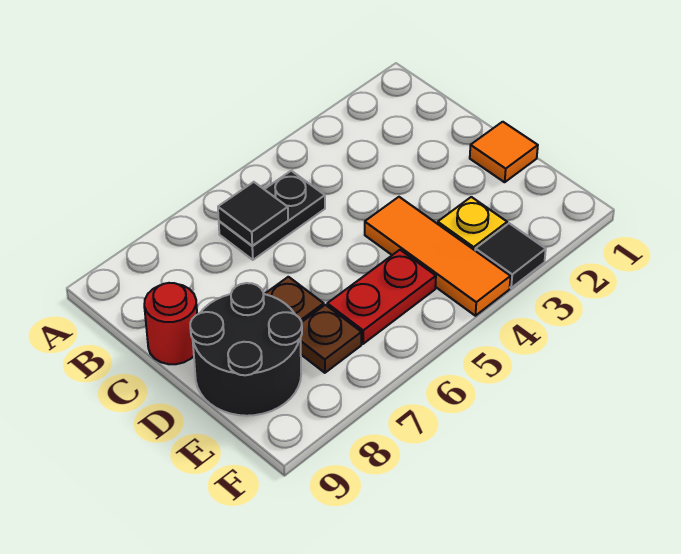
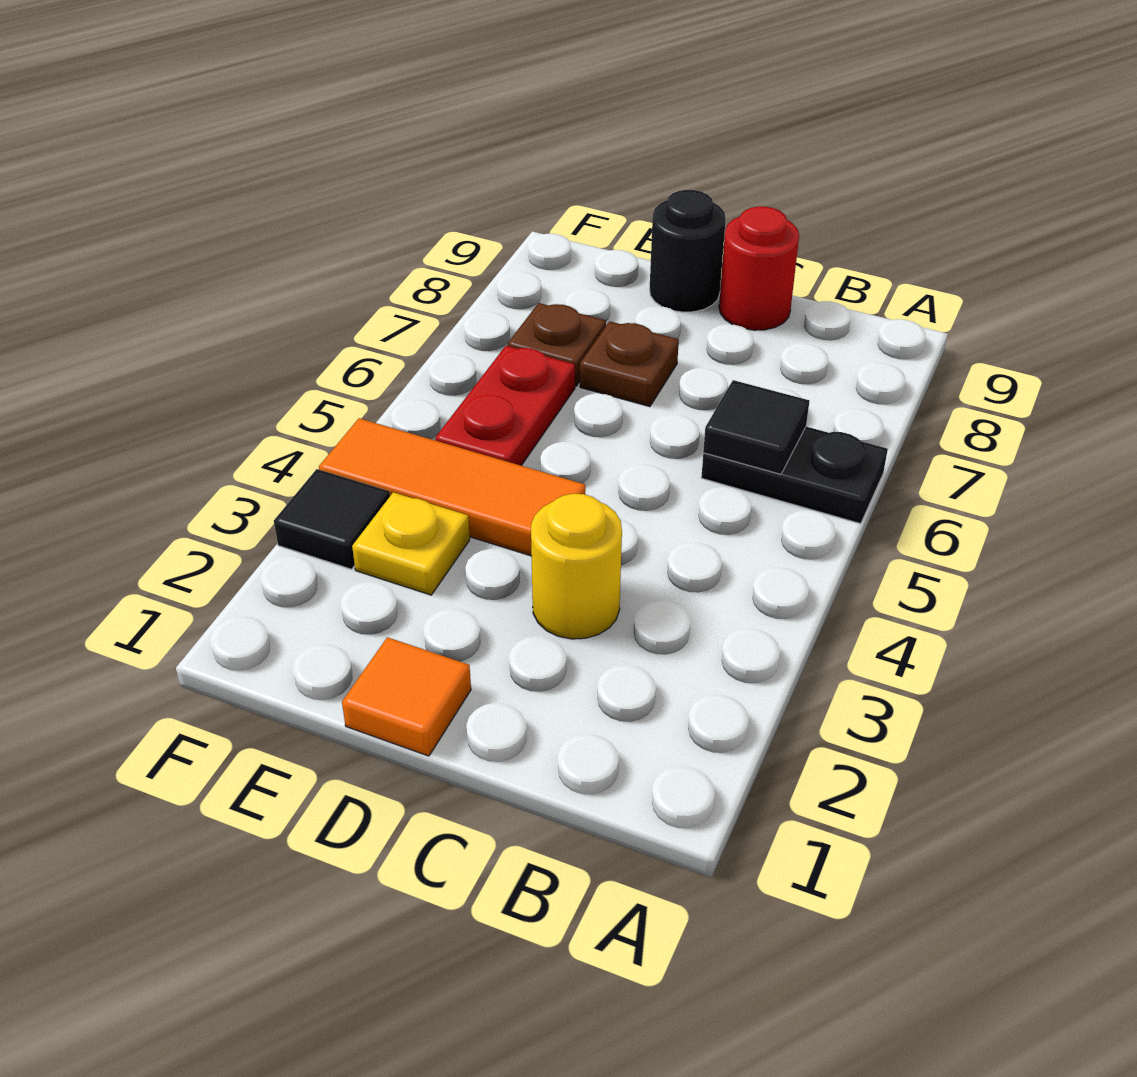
black plate B5:B6 level 1 -> black plate A6:B6 level 1
none -> yellow round brick C3 level 1
black round brick D8:E9 level 1 -> black round brick D9 level 1

